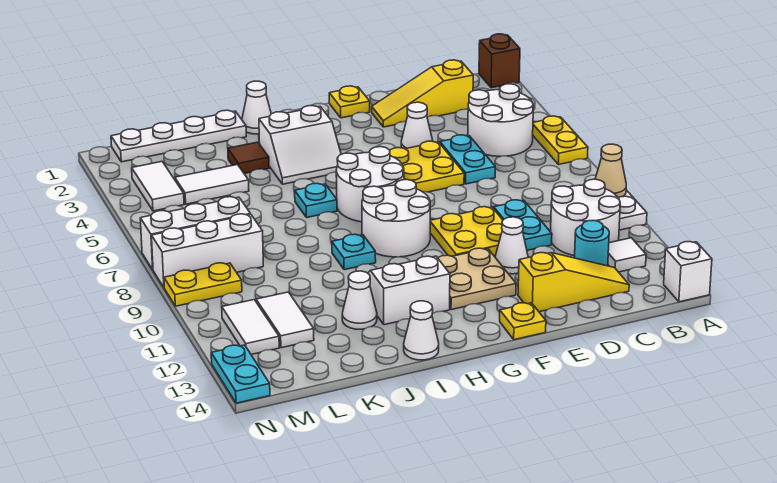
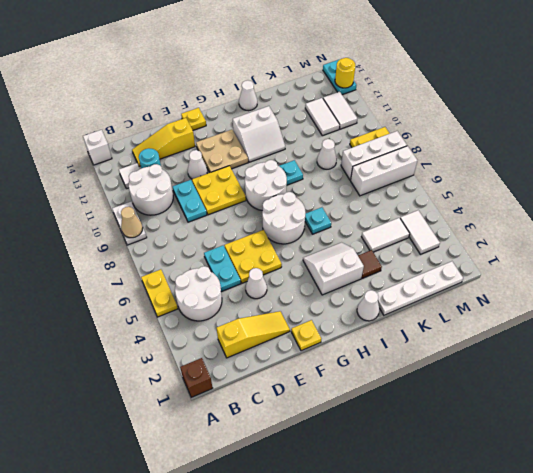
white cone J12 level 1 -> white cone K9 level 1
none -> yellow round brick N13 level 2

